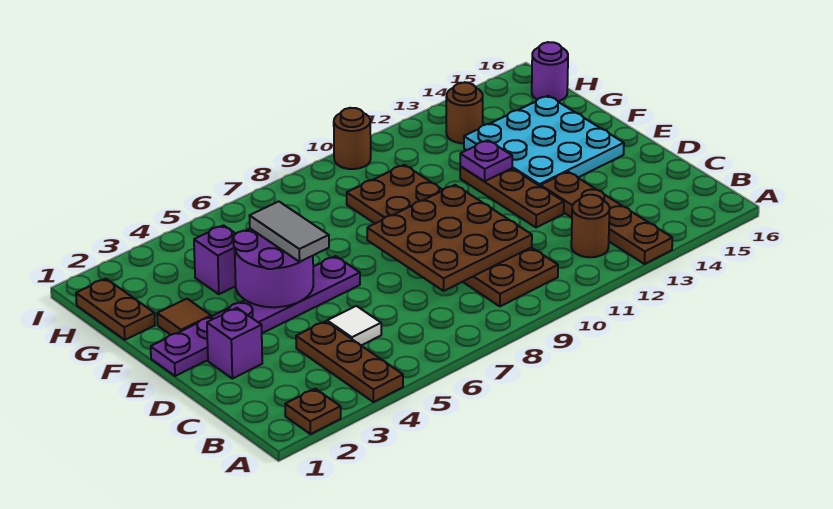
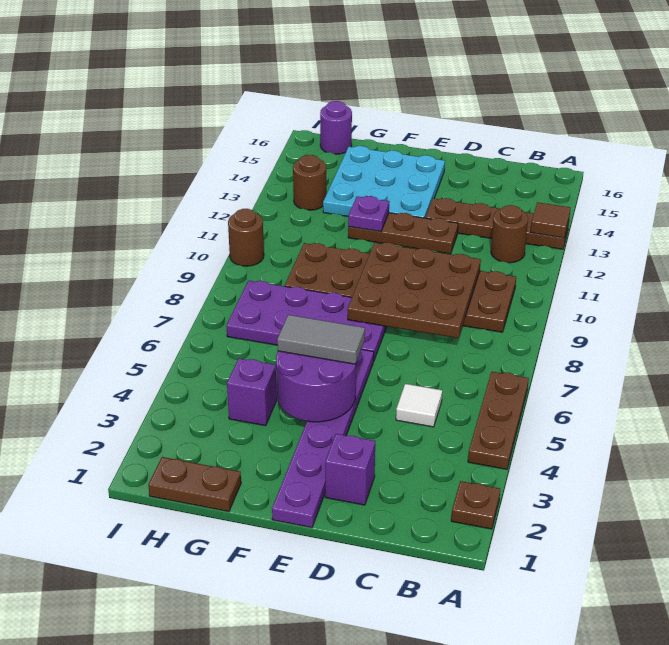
brown plate A4:C4 level 1 -> brown plate A4:A6 level 1
none -> purple plate E7:H8 level 1
brown tile F2 level 1 -> brown tile A13 level 2

